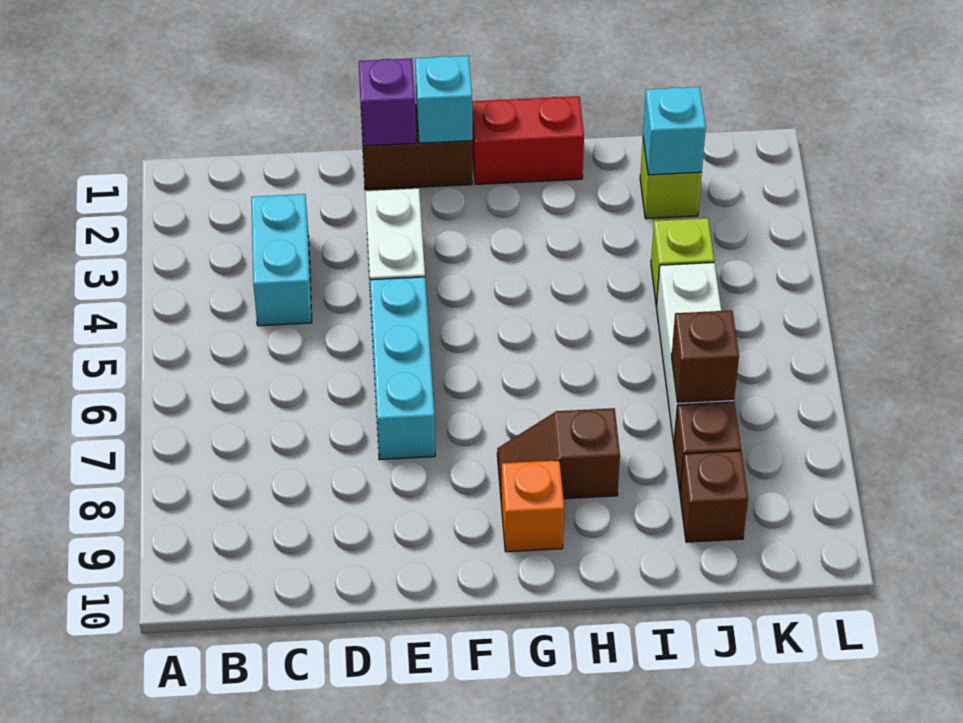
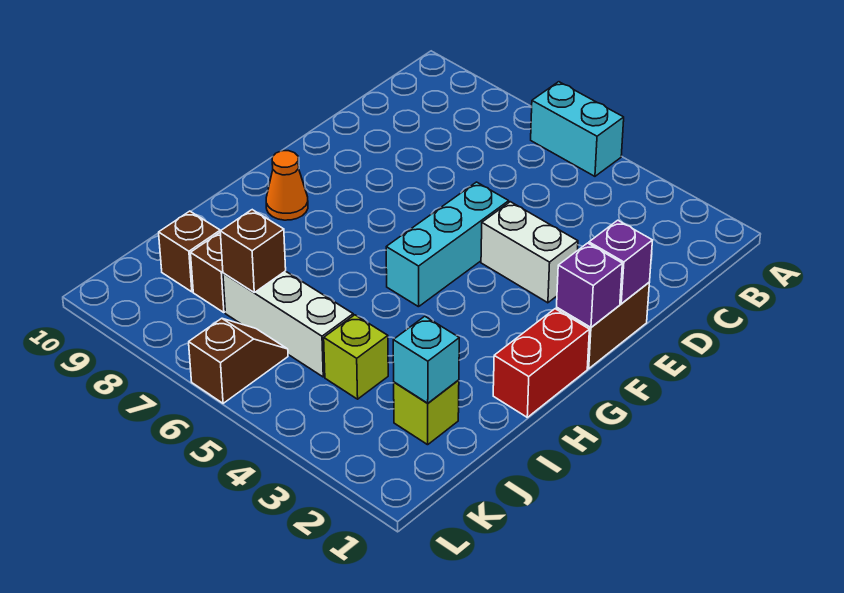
cyan brick C3:C4 level 1 -> cyan brick A5:A6 level 1
cyan brick E5:E7 level 1 -> cyan brick E5:G5 level 1
cyan brick F1 level 2 -> purple brick F1 level 2
brown slope G8:H8 level 1 top H -> brown slope K6:L6 level 1 top L
orange brick G9 level 1 -> orange cone G9 level 1

